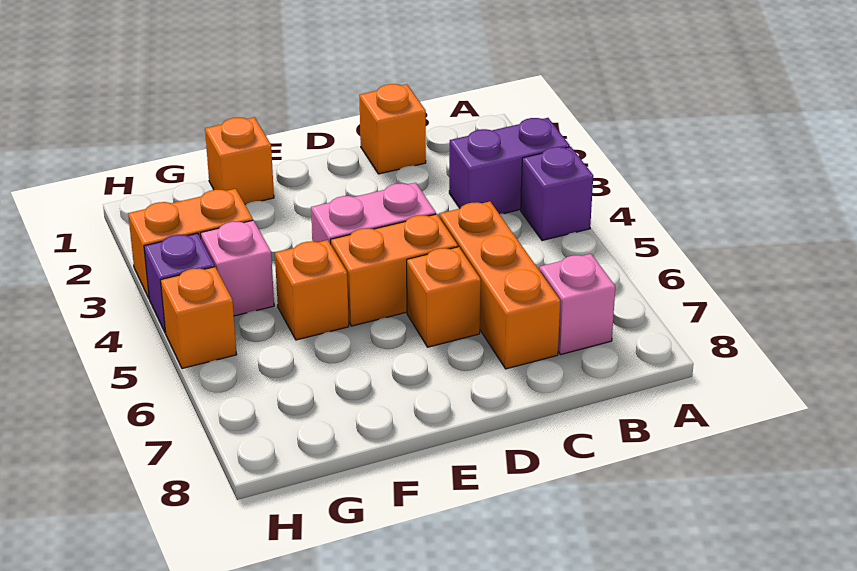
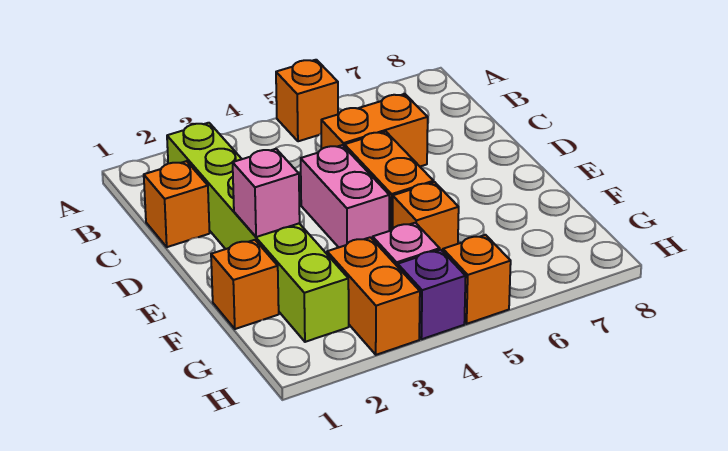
purple brick A3:B3 level 1 -> none
purple brick A4 level 1 -> none
none -> lime brick B2:G2 level 1
pink brick B7 level 1 -> pink brick E2 level 2
orange brick C5:C7 level 1 -> orange brick C5:C6 level 1
orange brick D6 level 1 -> orange brick A5 level 1

